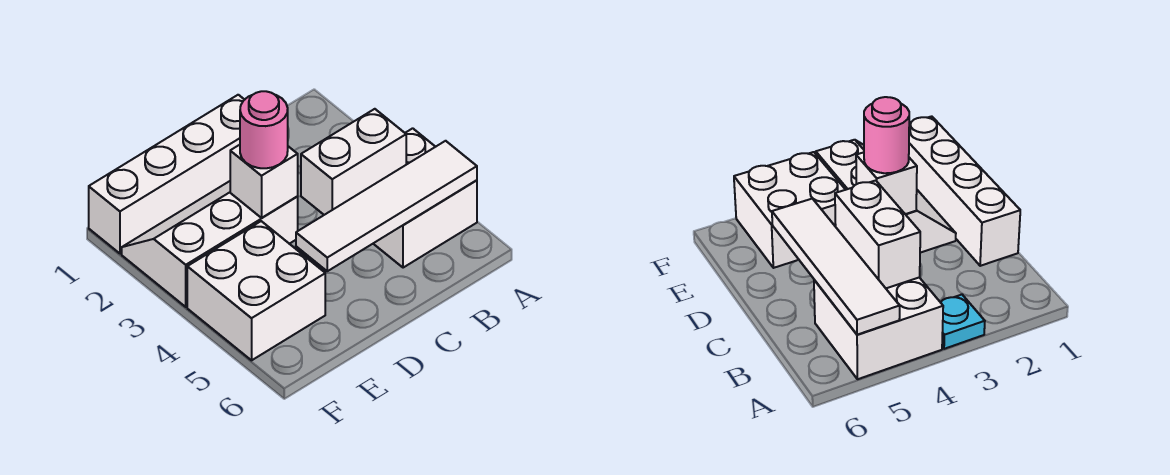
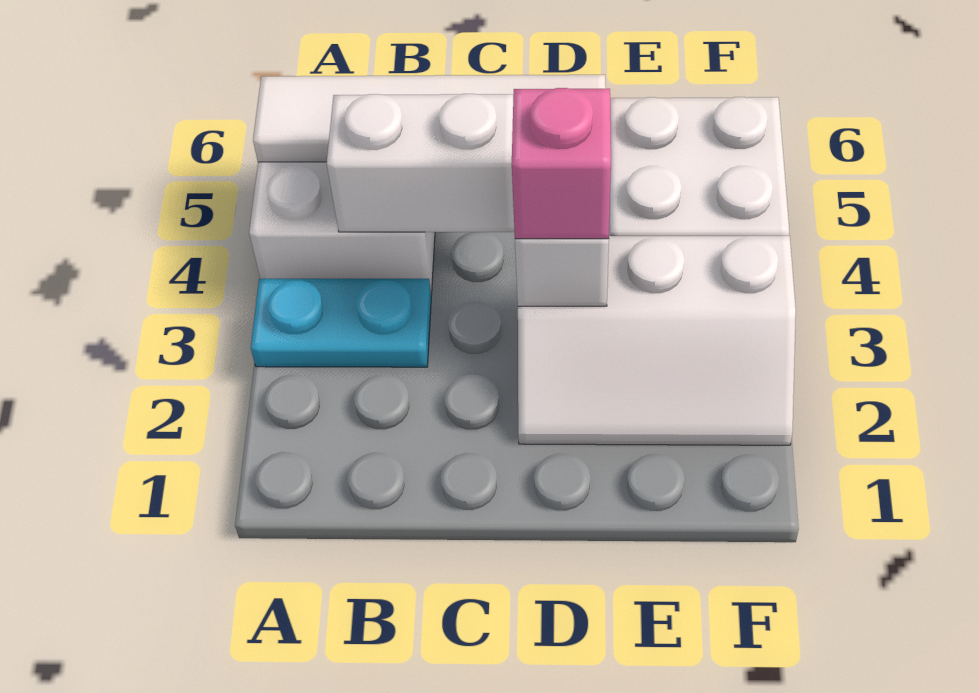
cyan plate A3 level 1 -> cyan plate A3:B3 level 1
white brick C1:F1 level 1 -> none
pink round brick D3 level 3 -> pink brick D3 level 3

